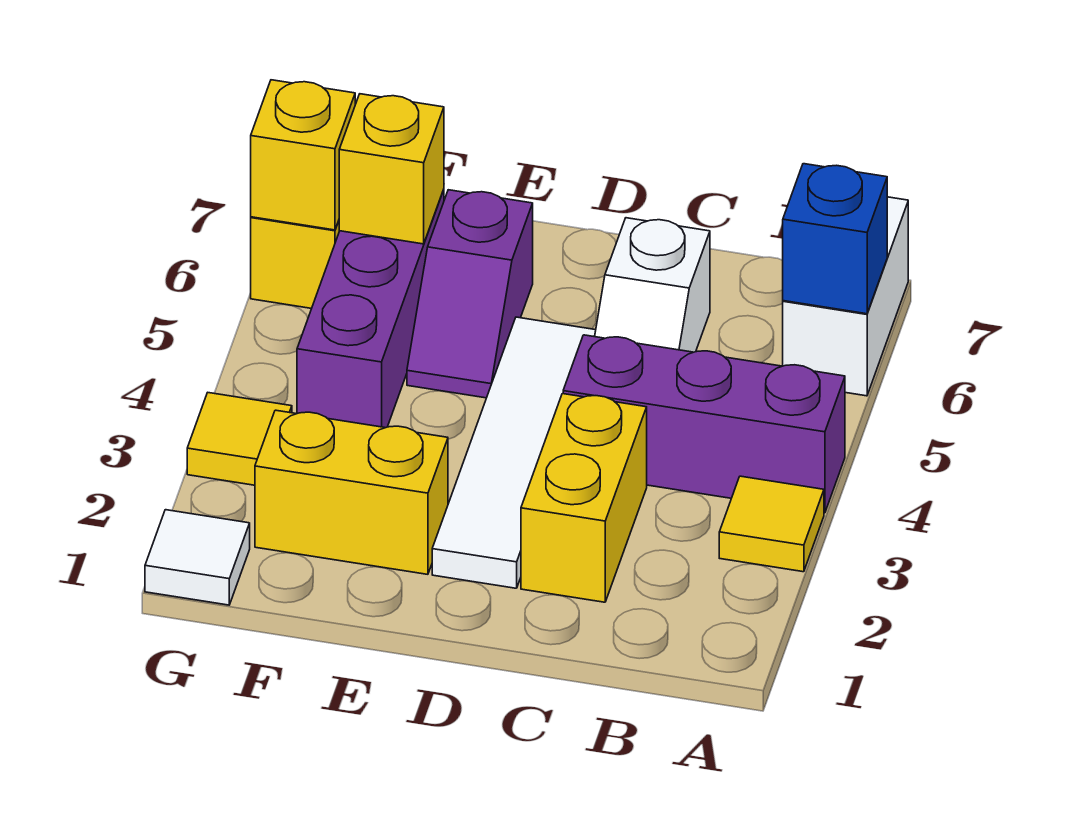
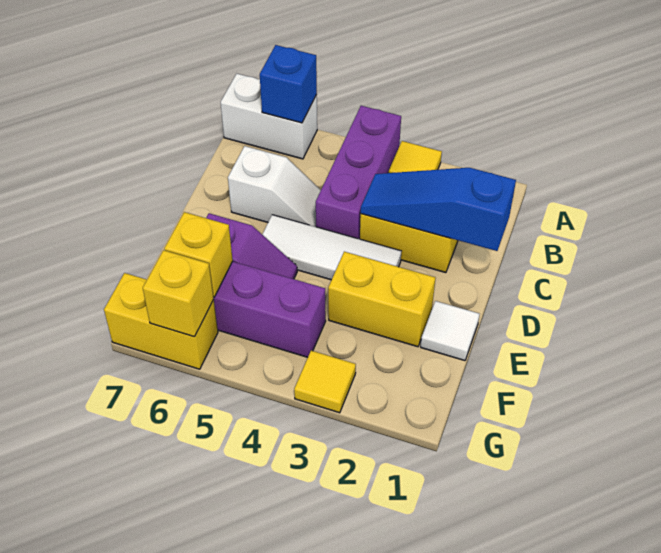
none -> blue slope C1:C3 level 2 top 1
white tile D2:D5 level 1 -> white tile D3:D5 level 1
yellow brick E2:F2 level 1 -> yellow brick E2:E3 level 1
white tile G1 level 1 -> white tile E1 level 1

